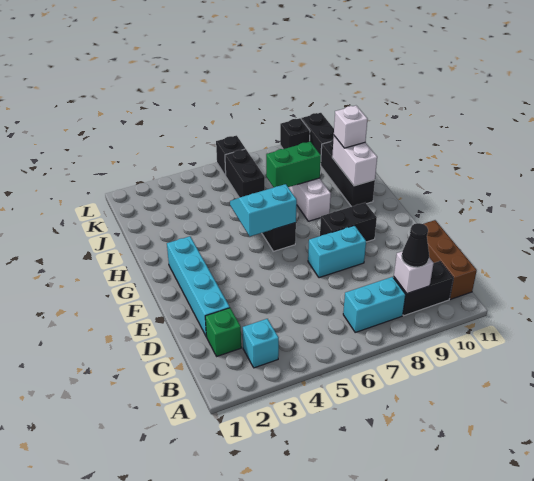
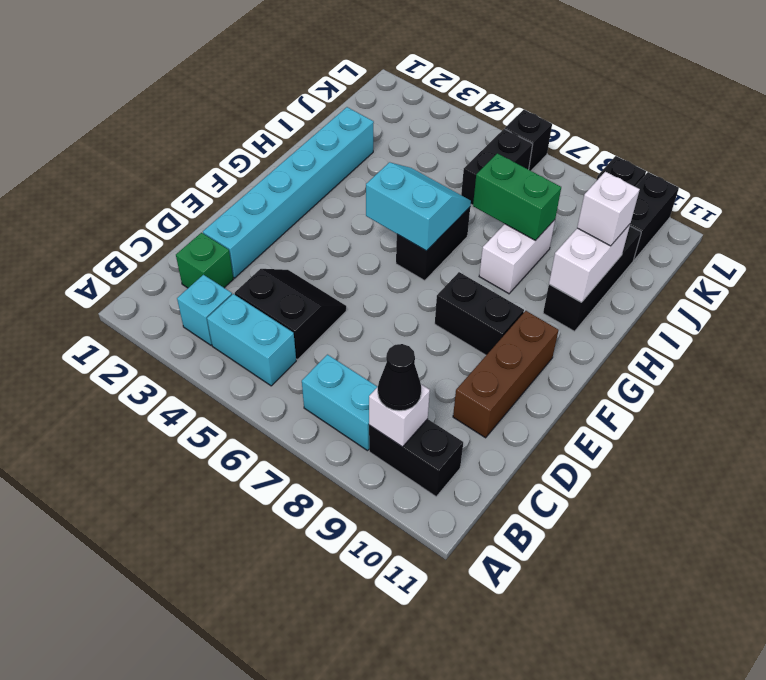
brown brick B11:D11 level 1 -> brown brick D10:F10 level 1
none -> black slope C4:D5 level 1 top C
cyan brick D2:G2 level 1 -> cyan brick D2:I2 level 1
cyan brick E7:E8 level 1 -> cyan brick B4:B5 level 1

